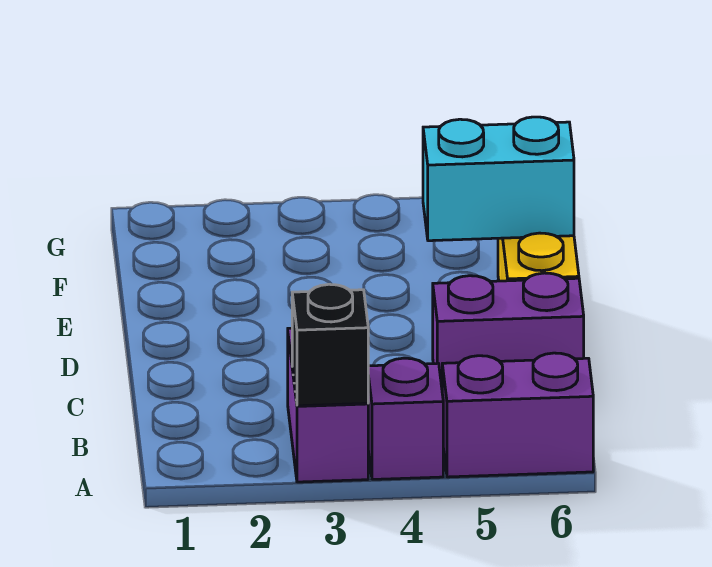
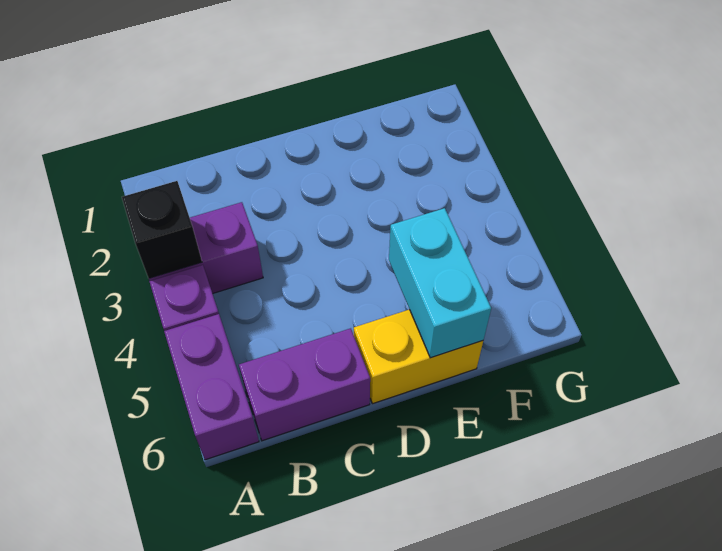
purple brick C5:C6 level 1 -> purple brick B6:C6 level 1

